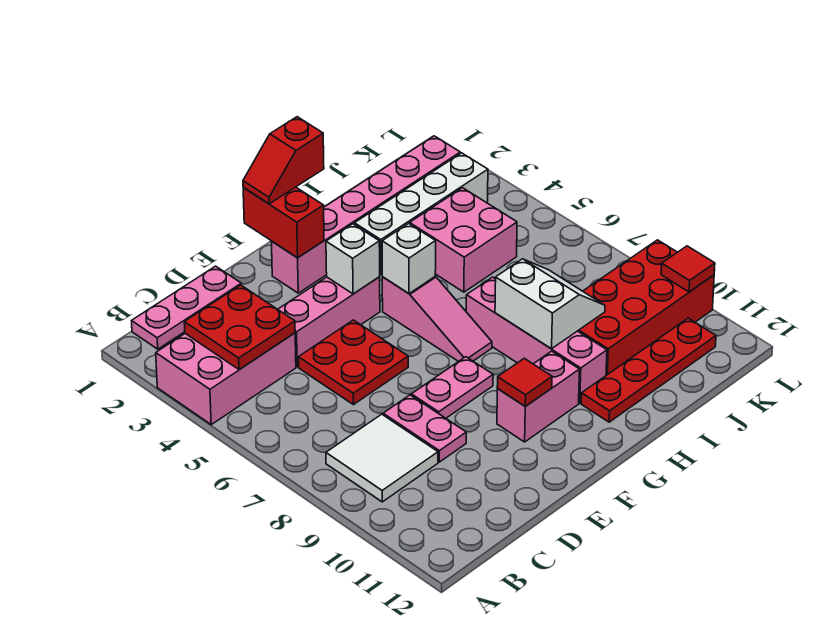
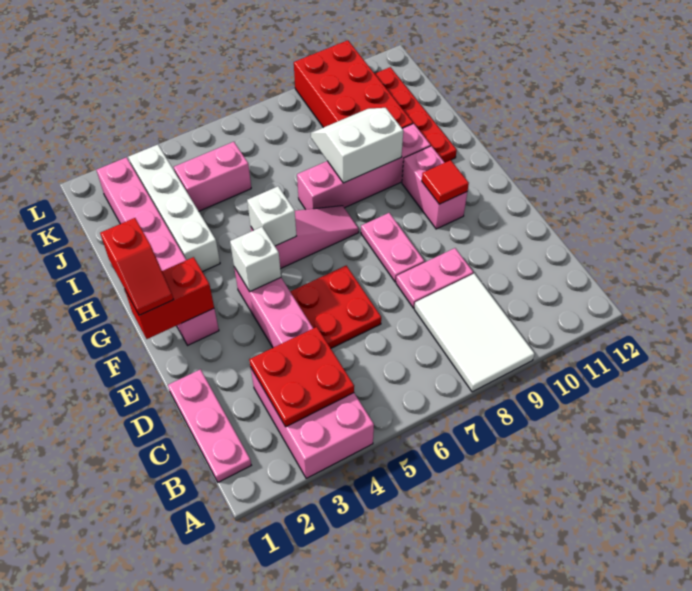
white tile B8:C9 level 1 -> white tile A8:C9 level 1
pink brick I4:J5 level 1 -> pink brick J4:J5 level 1
red tile L10 level 2 -> none

